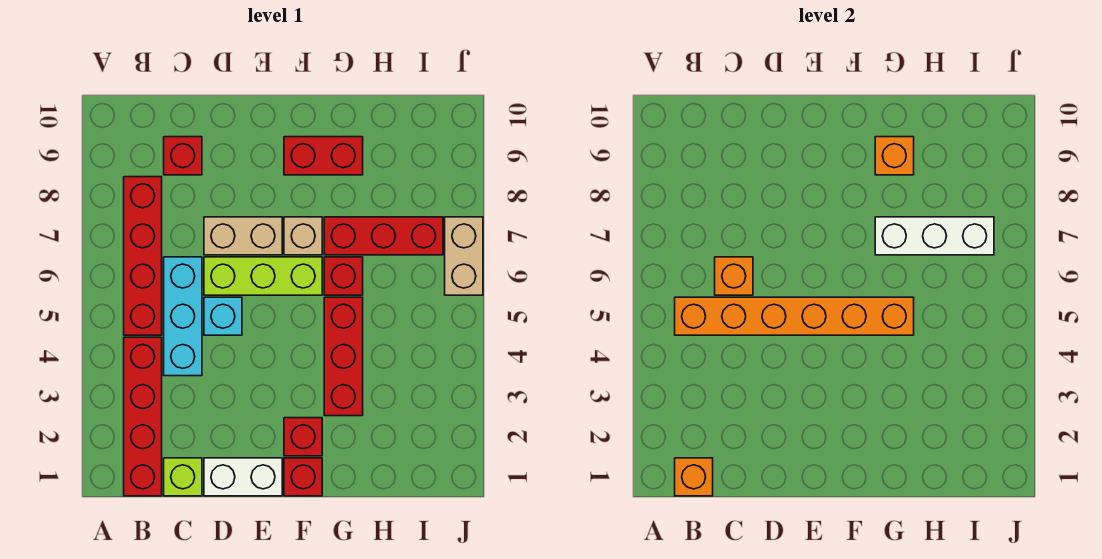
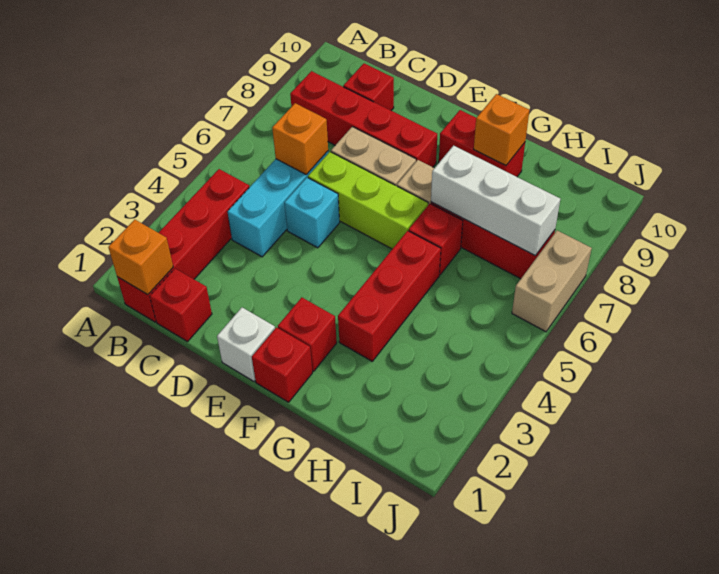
red brick B5:B8 level 1 -> red brick B8:E8 level 1
orange brick B5:G5 level 2 -> none
lime brick C1 level 1 -> red brick C1 level 1
white brick D1:E1 level 1 -> white brick E1 level 1

